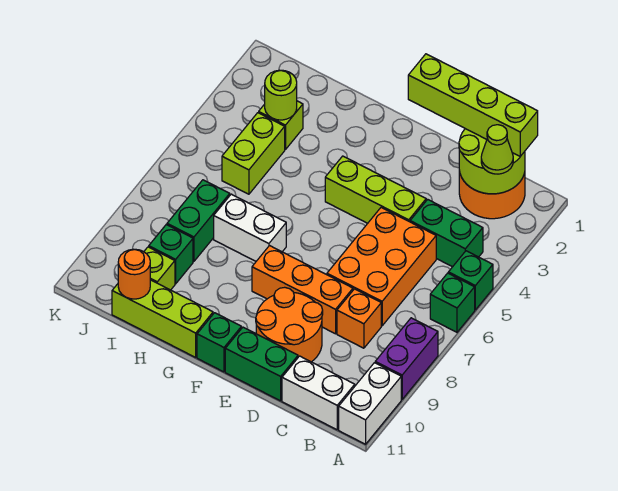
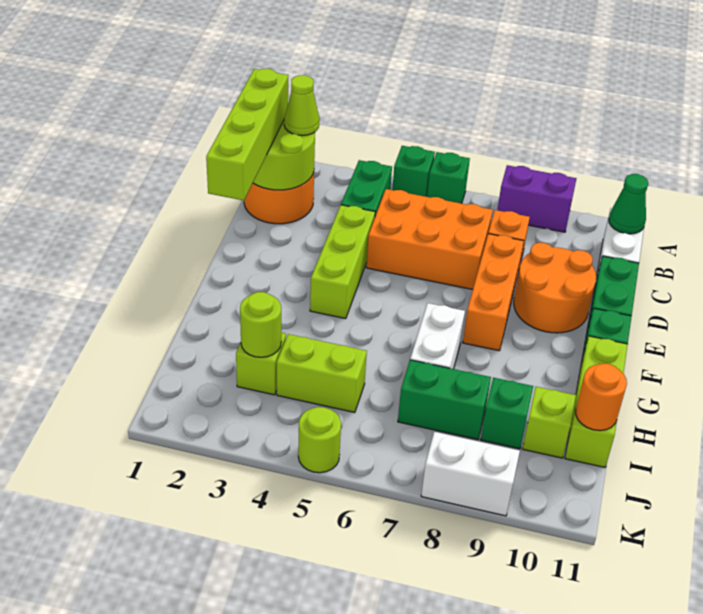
white brick A10:A11 level 1 -> white brick K8:K9 level 1
none -> green cone B11 level 2
none -> lime round brick K5 level 1

